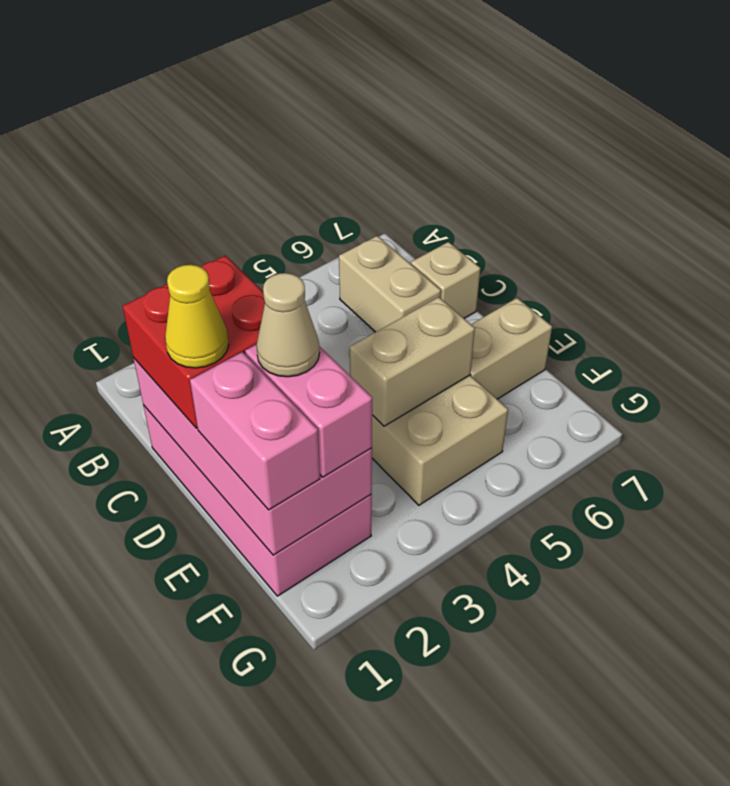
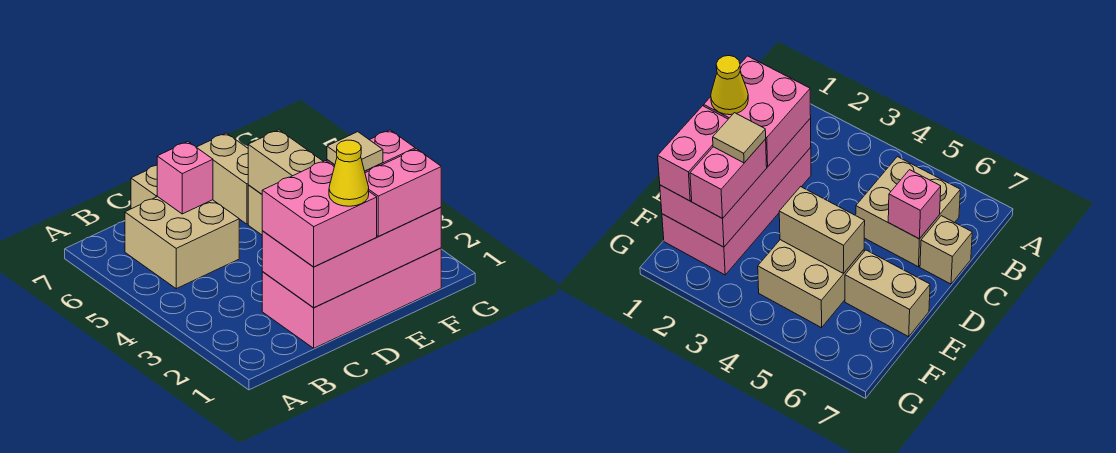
tan brick B6:C6 level 1 -> tan brick B5:C6 level 1
red brick C1:D2 level 3 -> pink brick C1:D2 level 3
none -> pink brick C6 level 2
tan cone E2 level 4 -> tan tile E2 level 4

